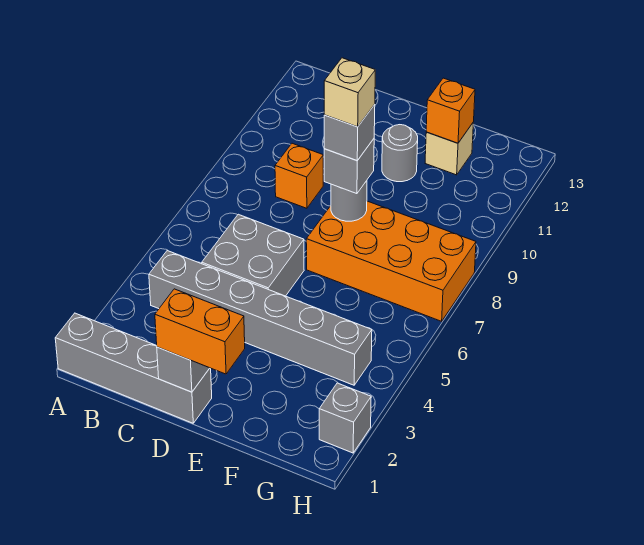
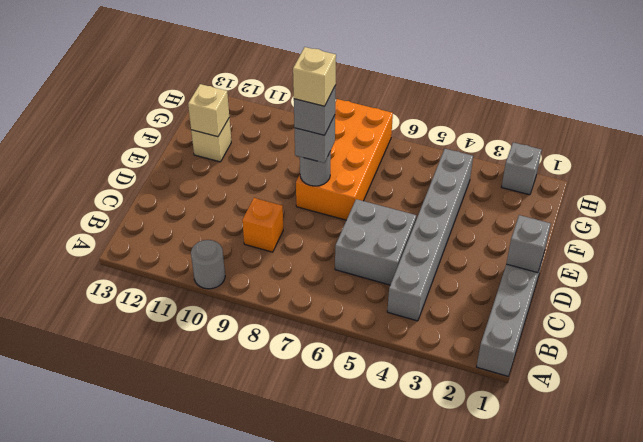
orange brick D1:E1 level 3 -> none
grey round brick E11 level 1 -> grey round brick A10 level 1
orange brick F12 level 2 -> tan brick F12 level 2

